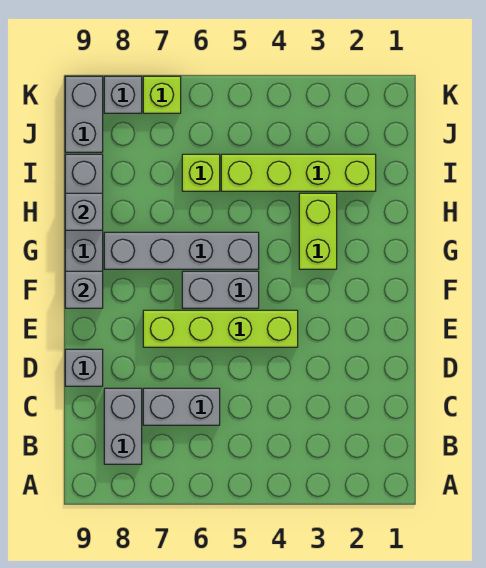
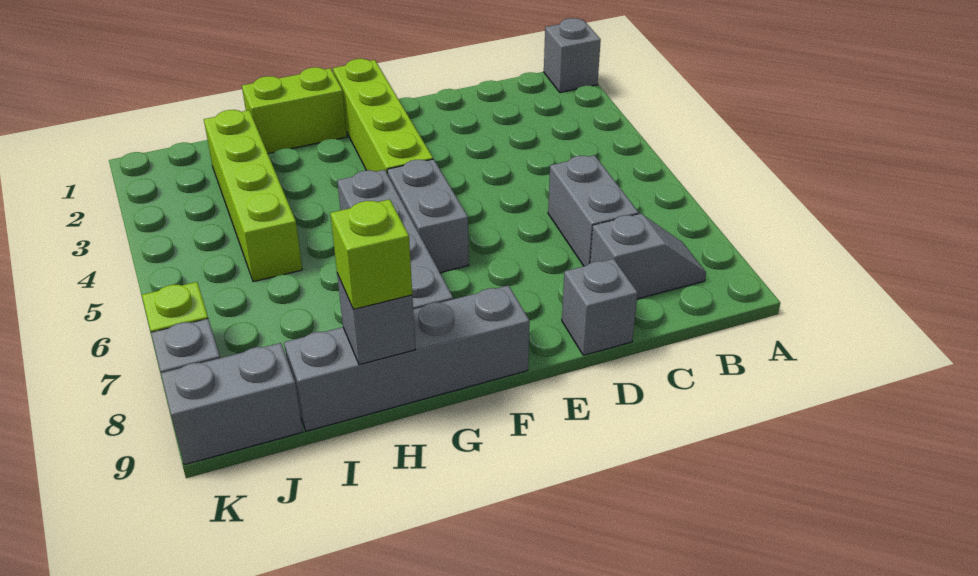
grey brick B8:C8 level 1 -> grey slope B8:C8 level 1 top C
lime brick E4:E7 level 1 -> lime brick F1:F4 level 1
grey brick F9 level 2 -> grey brick A1 level 1
lime brick G3:H3 level 1 -> lime brick G1:H1 level 1
lime brick I6 level 1 -> lime brick H9 level 3

